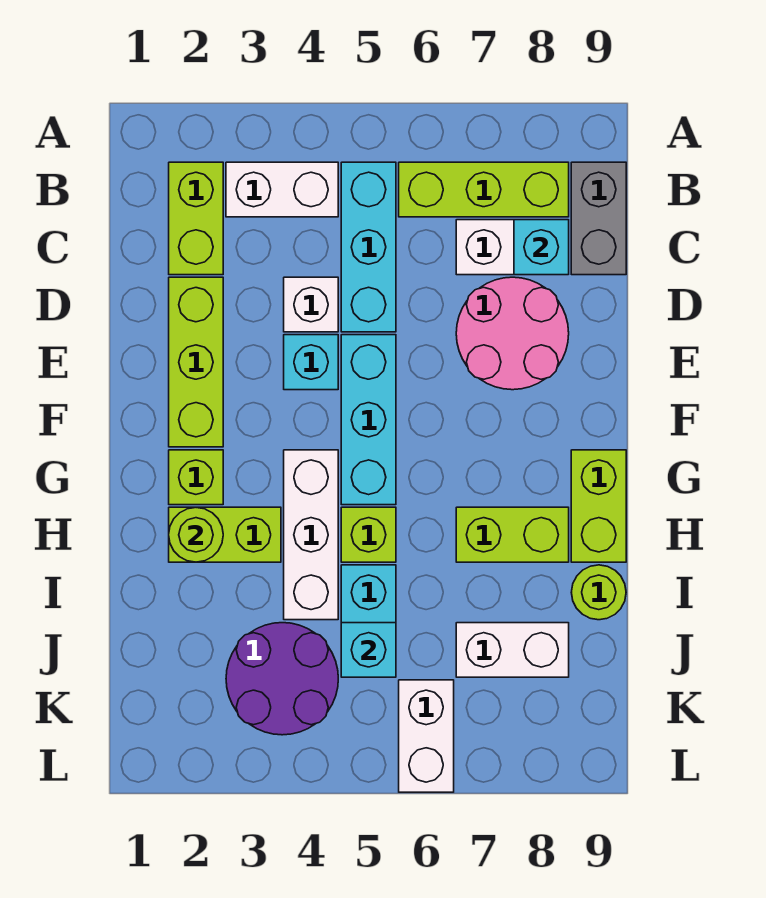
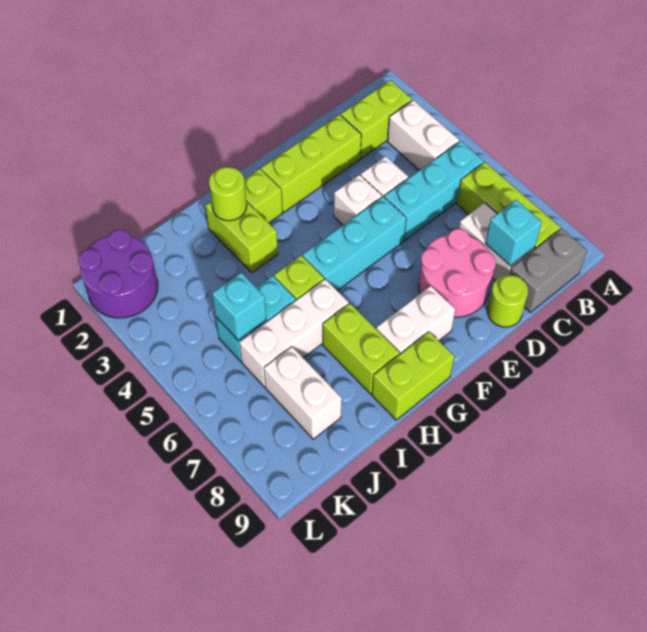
cyan brick E4 level 1 -> white brick E4 level 1
white brick G4:I4 level 1 -> white brick H6:J6 level 1
lime round brick I9 level 1 -> lime round brick D9 level 1
purple round brick J3:K4 level 1 -> purple round brick K1:L2 level 1
white brick K6:L6 level 1 -> white brick F8:G8 level 1

